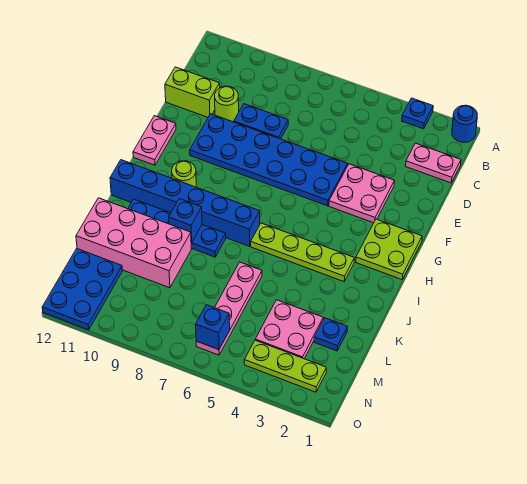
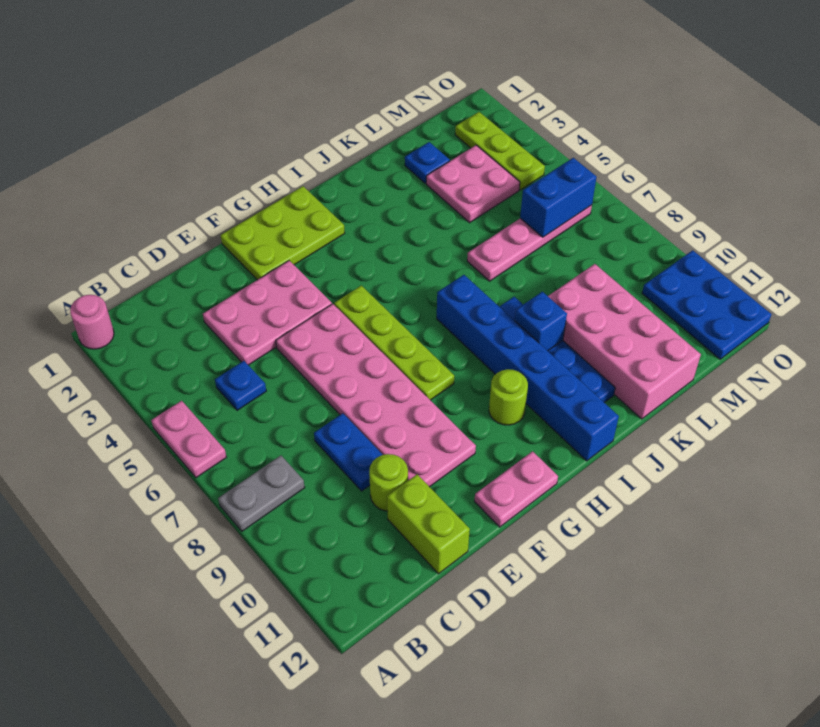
blue round brick A1 level 1 -> pink round brick A1 level 1
blue plate A3 level 1 -> blue plate C5 level 1
none -> grey plate A8:B8 level 1
pink plate C1:C2 level 1 -> pink plate A5:A6 level 1
pink plate E3:F4 level 1 -> pink plate D3:F4 level 1
blue plate E5:F10 level 1 -> pink plate E5:F10 level 1
lime plate G1:H2 level 1 -> lime plate F1:H2 level 1
lime plate I3:I6 level 1 -> lime plate G5:G8 level 1
blue plate M11:O12 level 1 -> blue plate N10:O12 level 1
blue brick N6 level 2 -> blue brick M6:N6 level 2

